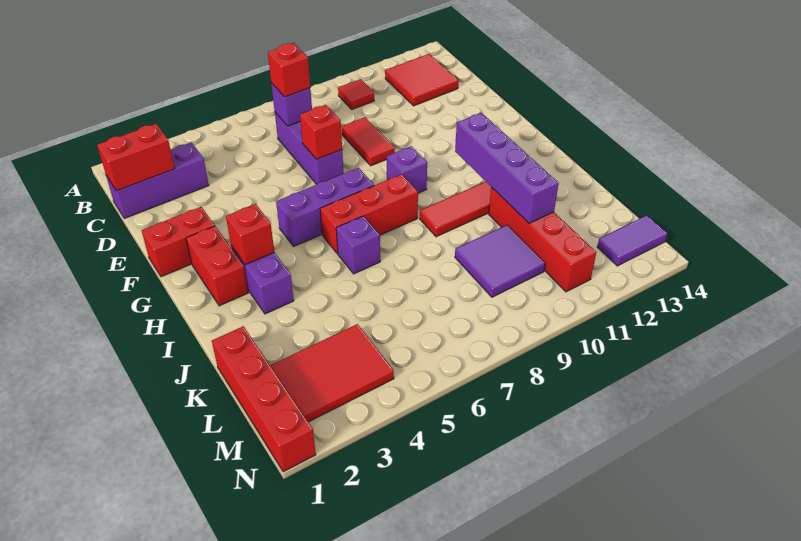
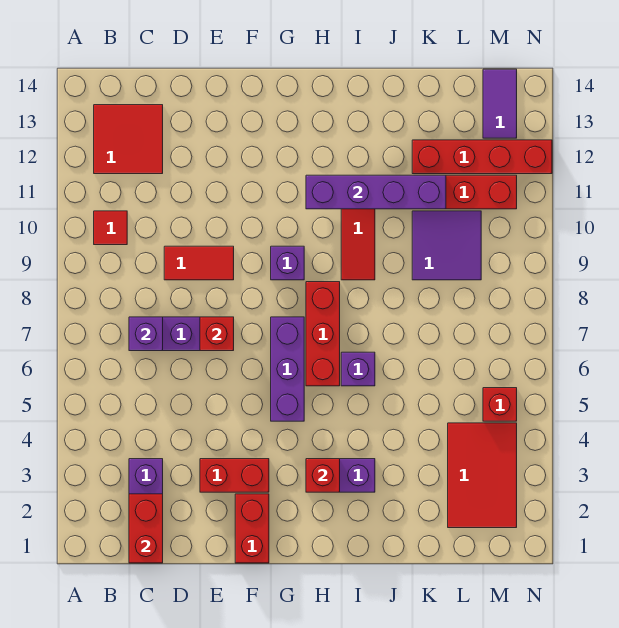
red brick C7 level 3 -> red brick M5 level 1
red brick G2:H2 level 1 -> red brick E3:F3 level 1
red brick K1:N1 level 1 -> red brick K12:N12 level 1

